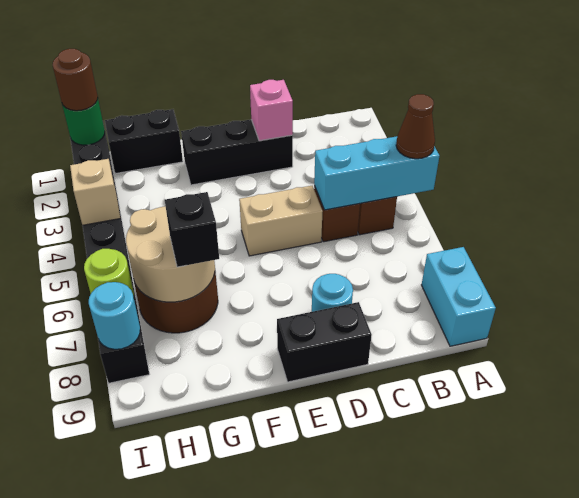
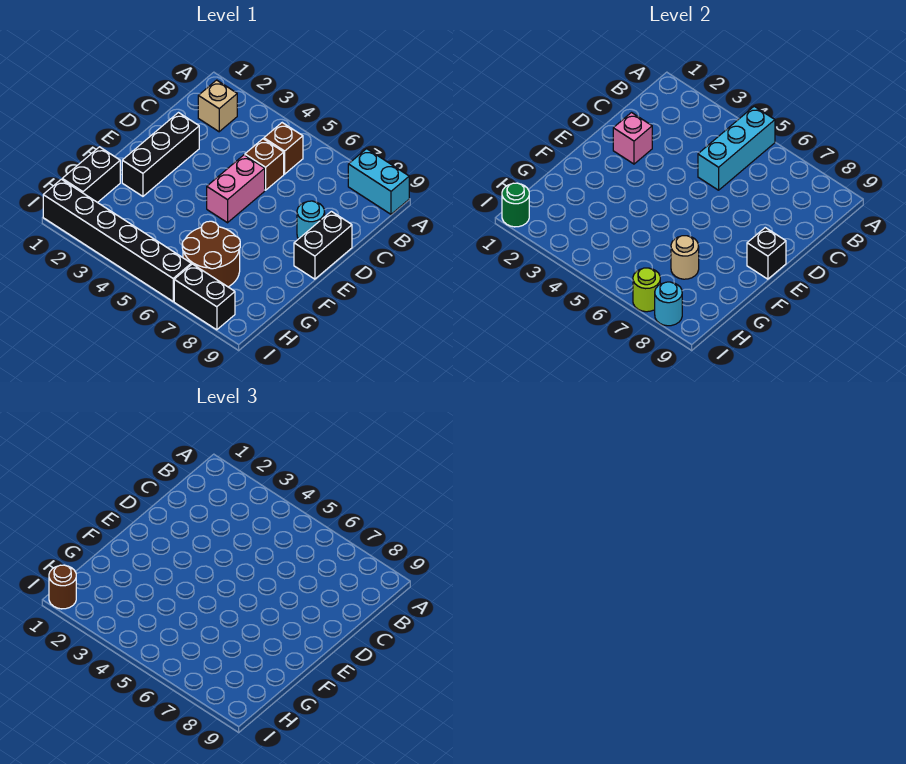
brown cone A5 level 3 -> none
tan brick D5:E5 level 1 -> pink brick D5:E5 level 1
tan round brick G6:H7 level 2 -> tan round brick G7 level 2
black brick G7 level 3 -> black brick E9 level 2
tan brick I4 level 2 -> tan brick B2 level 1

